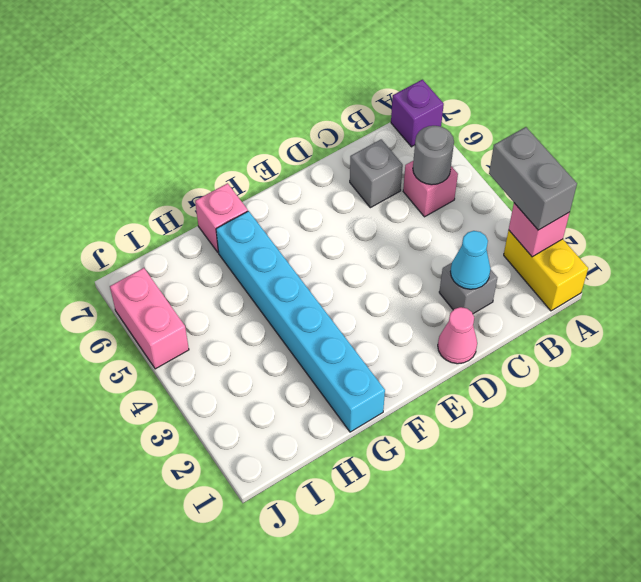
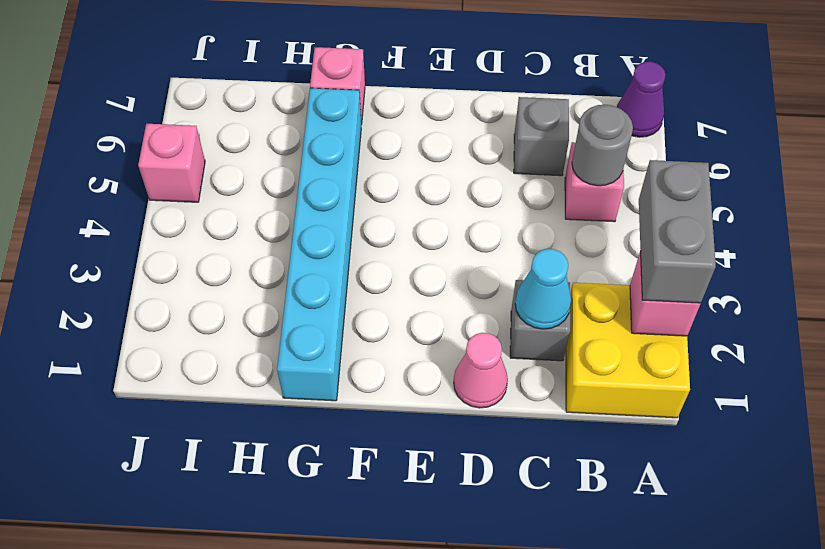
yellow brick A1:A2 level 1 -> yellow brick A1:B2 level 1
purple brick A7 level 1 -> purple cone A7 level 1
pink brick J5:J6 level 1 -> pink brick J5 level 1

